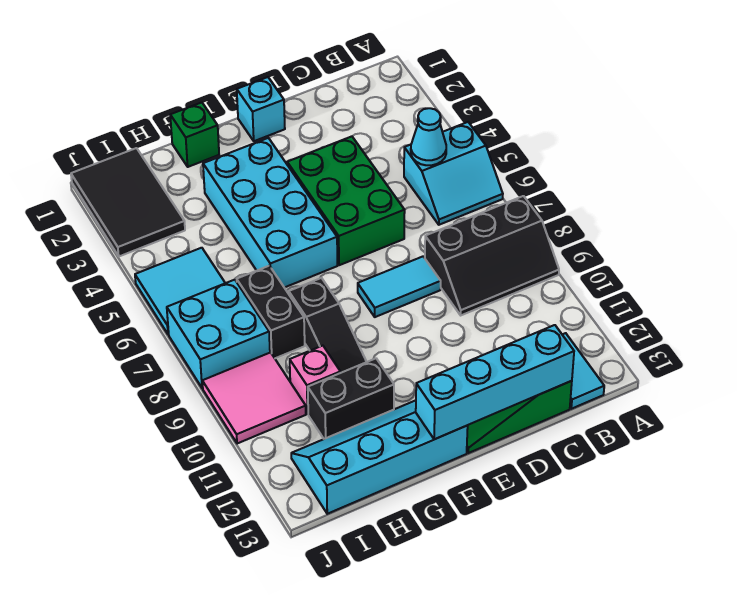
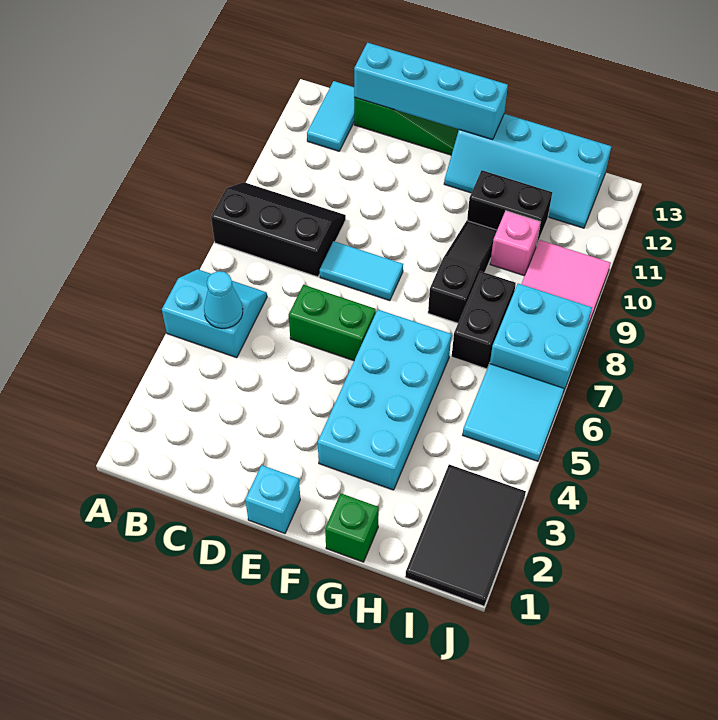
green brick D4:E6 level 1 -> green brick D6:E6 level 1

